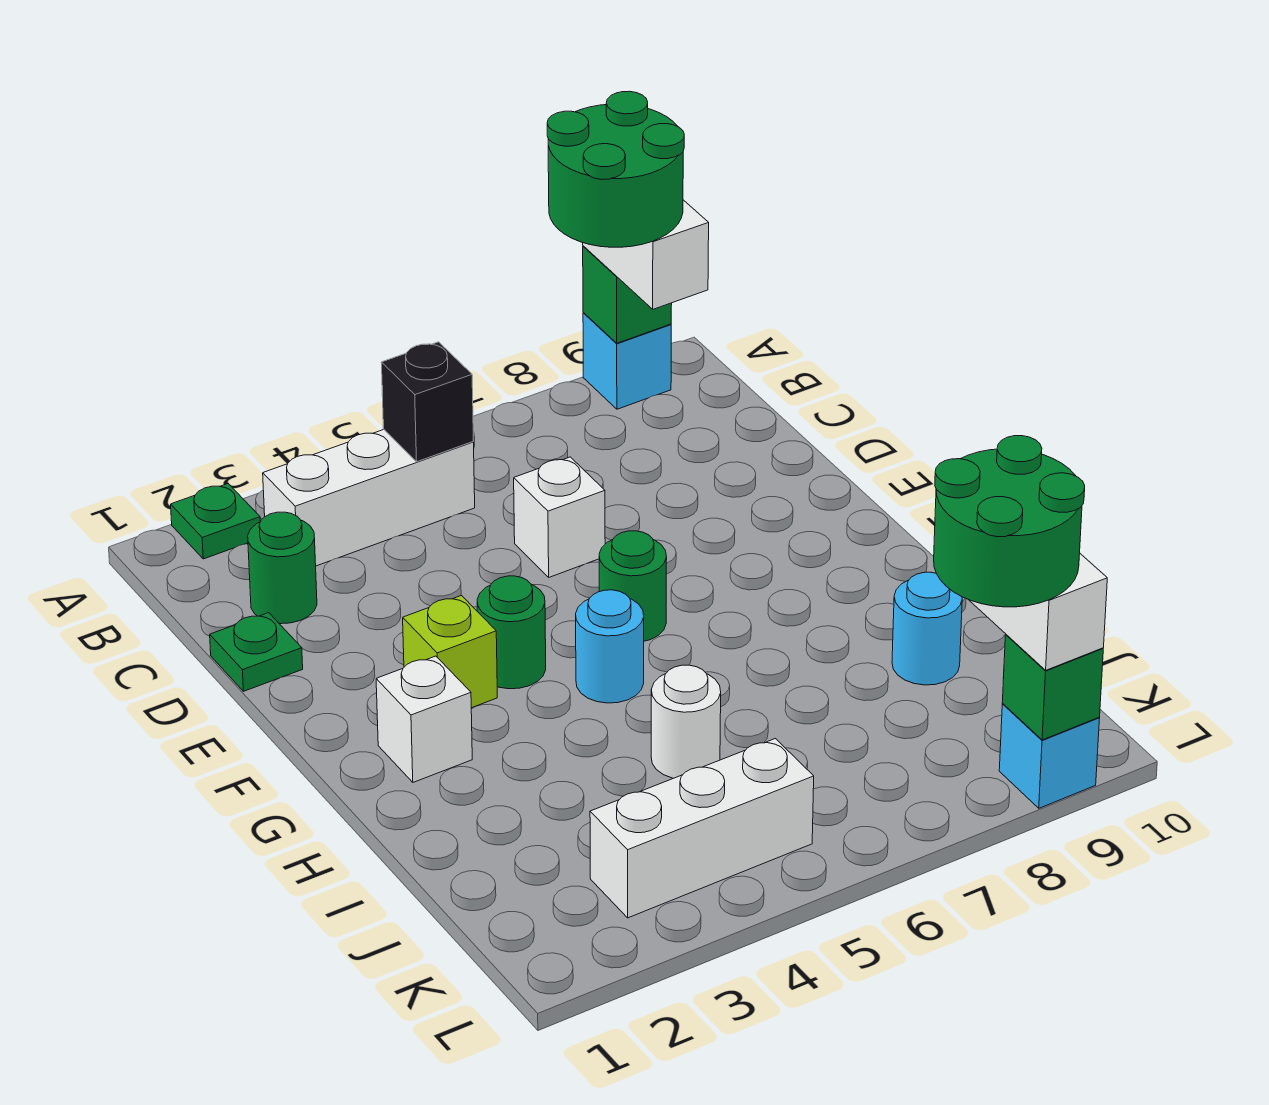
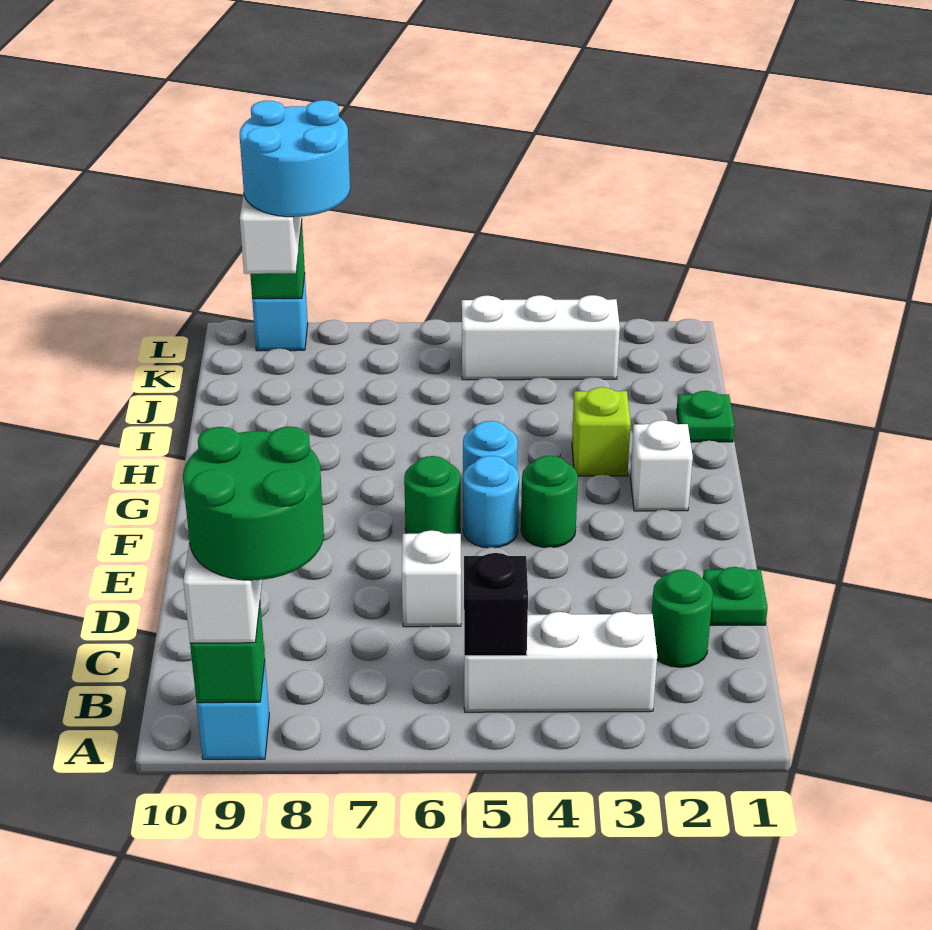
green plate A2 level 1 -> green plate I1 level 1
lime brick F3 level 1 -> lime brick H3 level 1
white round brick I5 level 1 -> none
cyan round brick I9 level 1 -> cyan round brick F5 level 1
green round brick K8:L9 level 4 -> cyan round brick K8:L9 level 4

